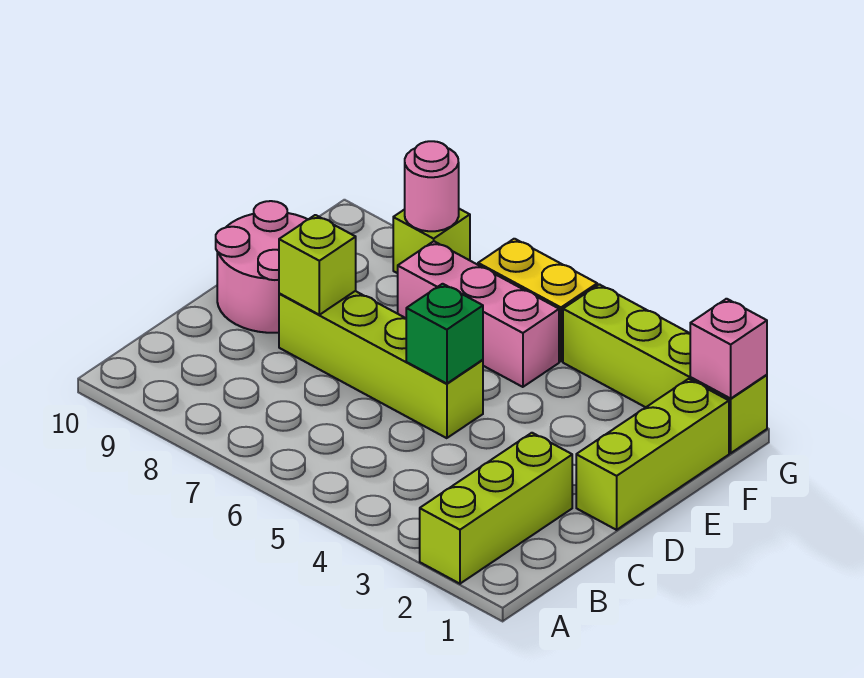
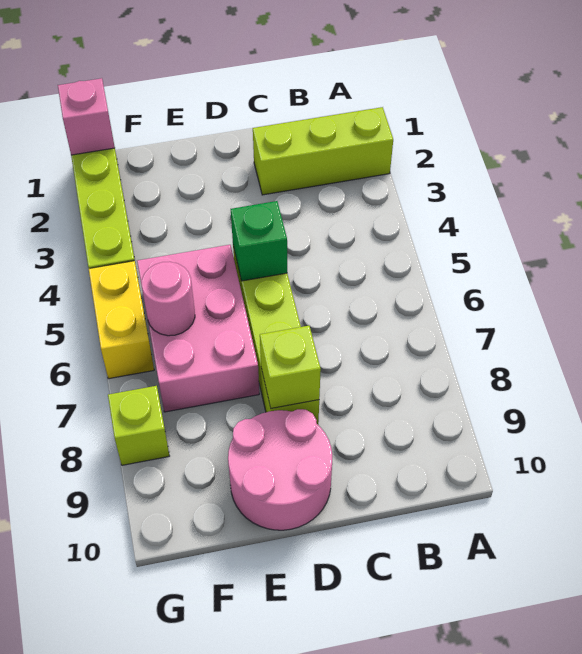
lime brick D1:F1 level 1 -> none
pink brick F5:F7 level 1 -> pink brick E5:F7 level 1
pink round brick G8 level 2 -> pink round brick F6 level 2

